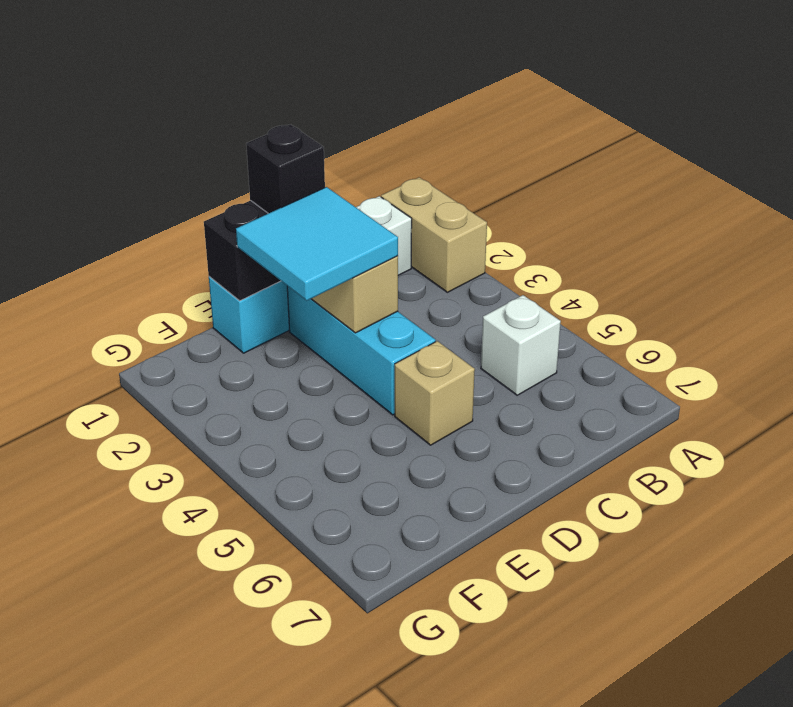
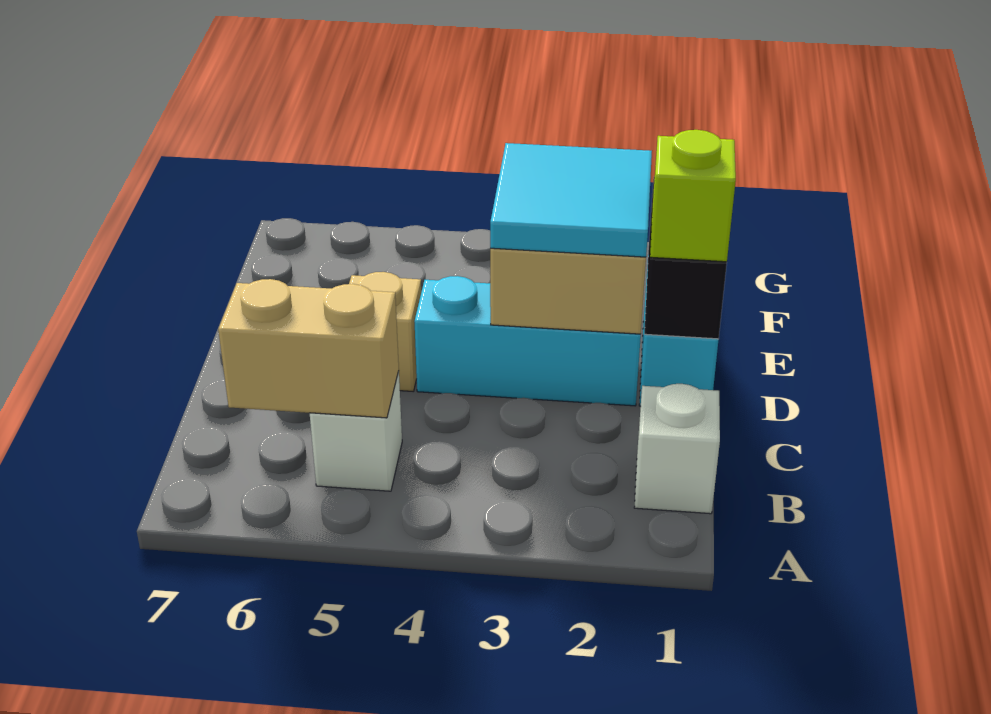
tan brick A1:A2 level 1 -> tan brick B5:B6 level 2
black brick D1 level 3 -> lime brick D1 level 3

